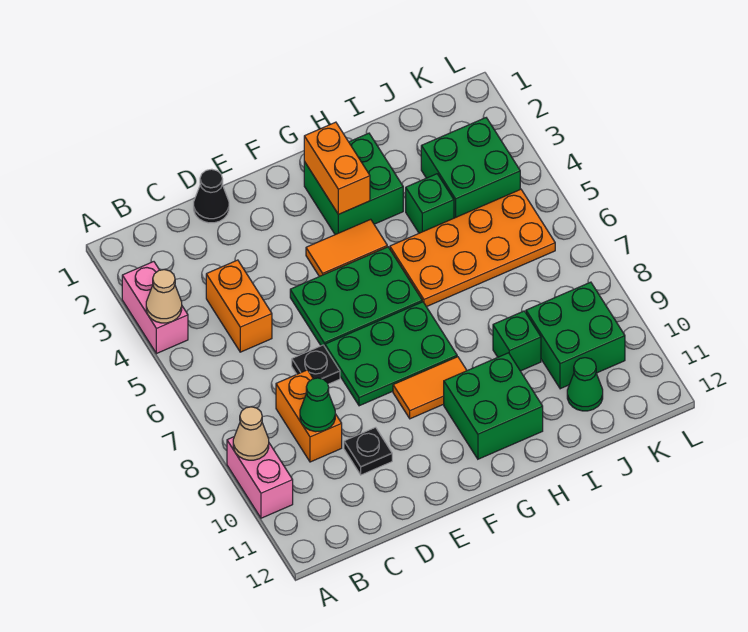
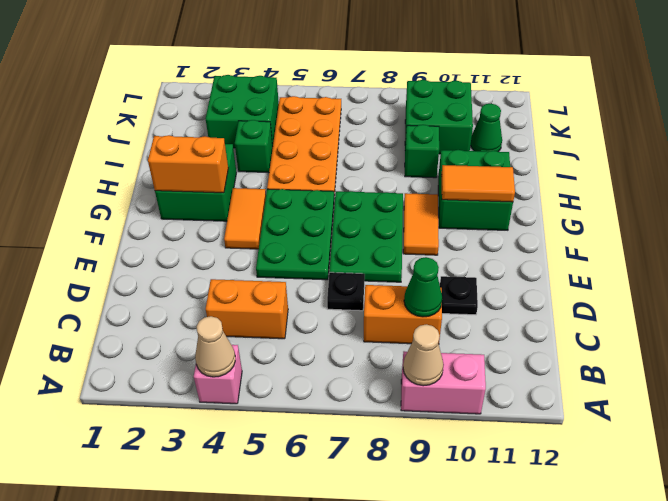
pink brick A3:A4 level 1 -> pink brick A4 level 1
black cone D1 level 1 -> none
none -> orange tile G10:G11 level 2

